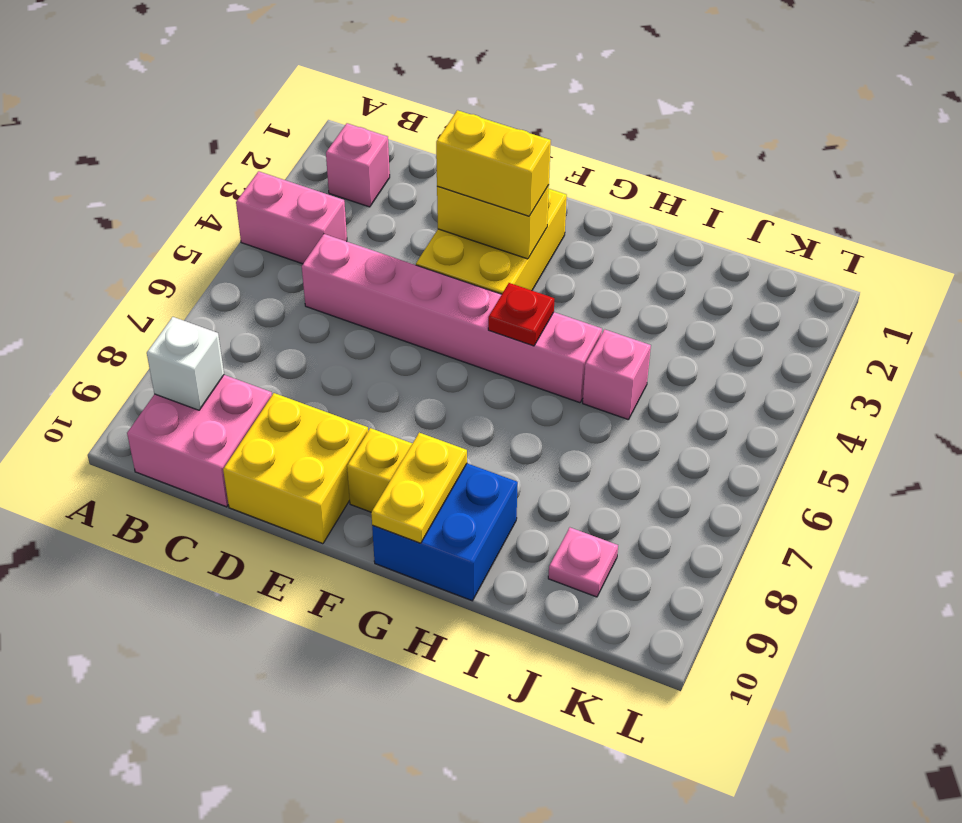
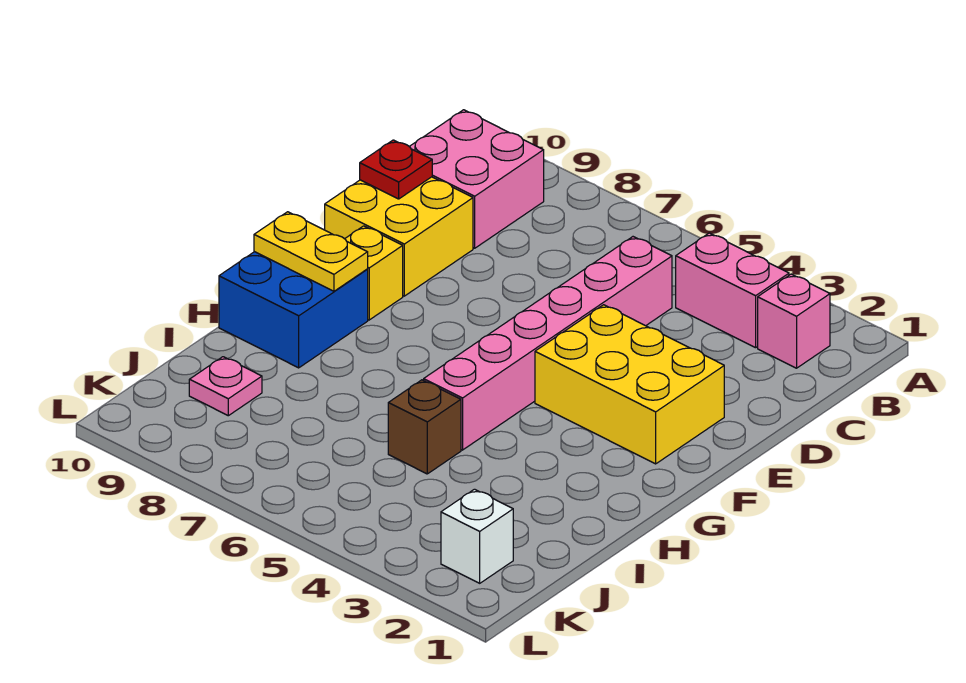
pink brick A4:B4 level 1 -> pink brick B3:B4 level 1
white brick B9 level 2 -> white brick K2 level 1
yellow brick E3:F3 level 2 -> none
yellow brick E3:F3 level 3 -> none
red plate G5 level 2 -> red plate D10 level 2
pink brick I5 level 1 -> brown brick I5 level 1

